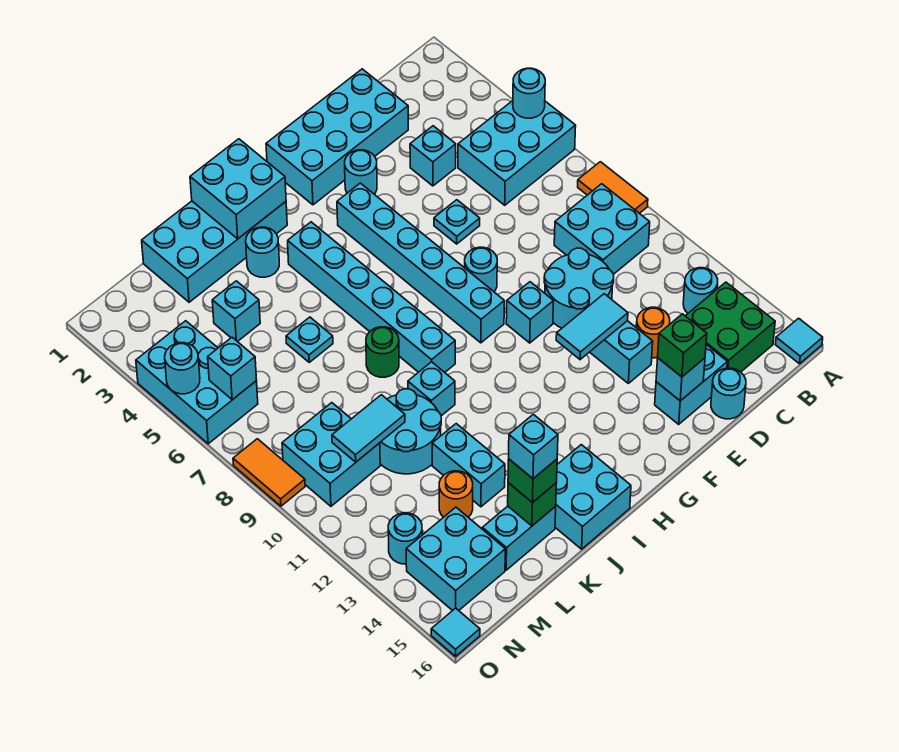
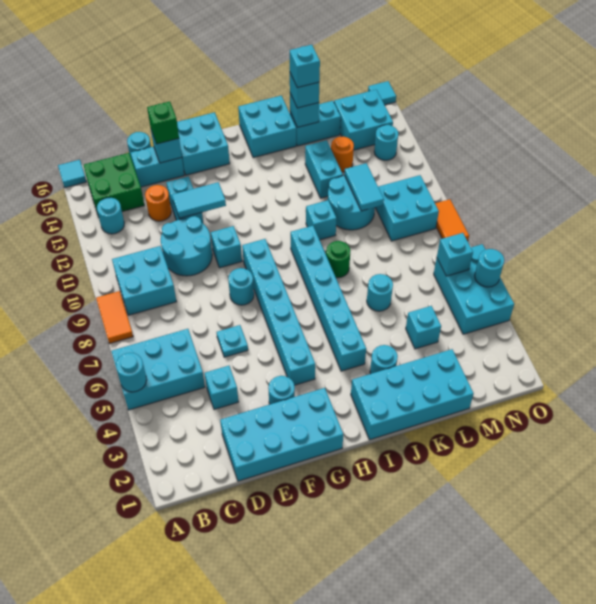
cyan brick I1:J2 level 2 -> cyan brick F15:G16 level 1
cyan plate K6 level 1 -> cyan round brick K6 level 1
green brick K15 level 2 -> cyan brick K15 level 2
green brick K15 level 3 -> cyan brick K15 level 3
cyan tile L10:M10 level 2 -> cyan tile L10:L11 level 2

